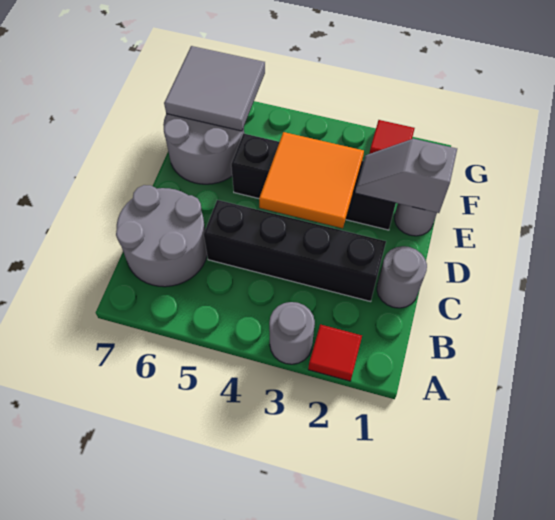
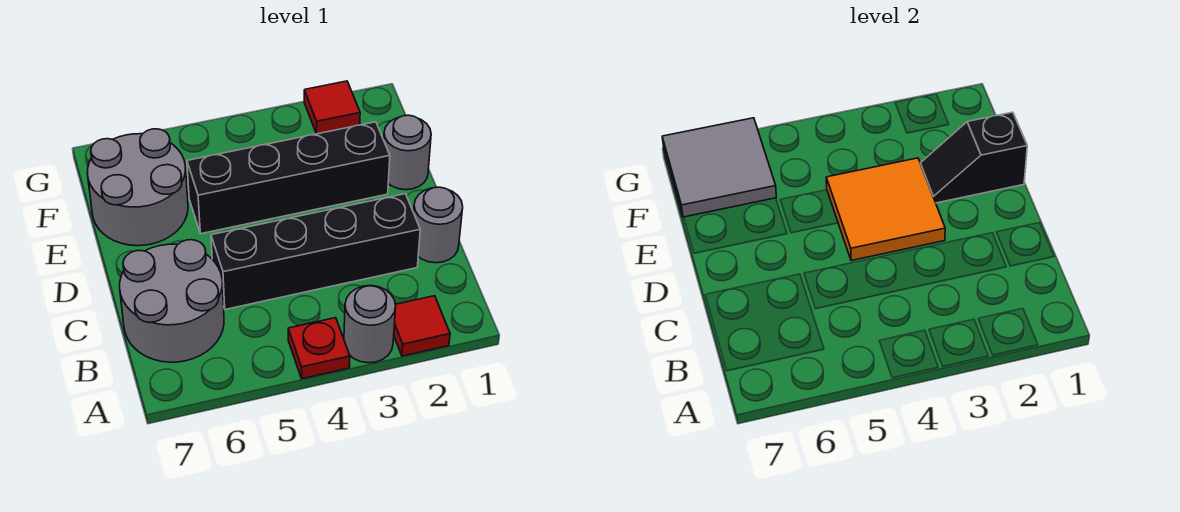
none -> red plate A4 level 1
grey slope E1:E2 level 2 top 1 -> black slope E1:E2 level 2 top 1

